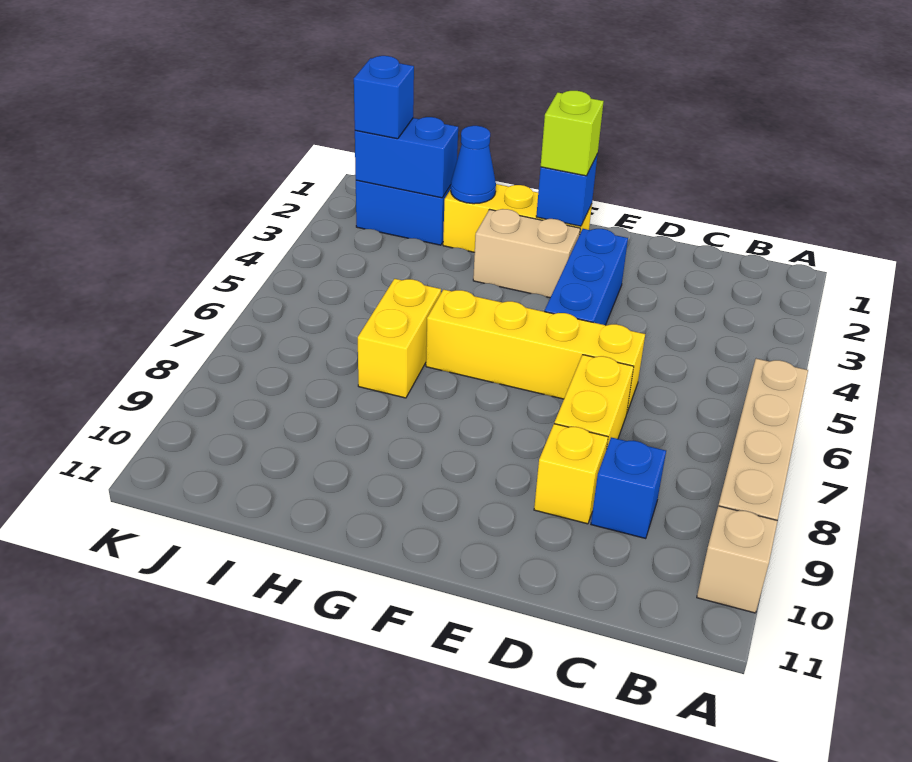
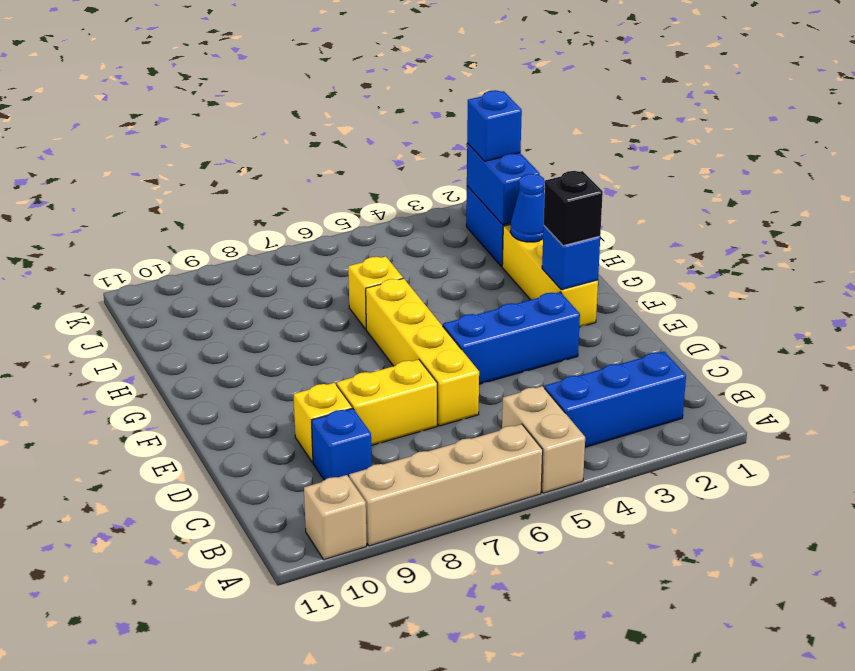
none -> blue brick B2:B4 level 1
lime brick F2 level 3 -> black brick F2 level 3
tan brick F3:G3 level 1 -> tan brick A5:B5 level 1
yellow brick H6:H7 level 1 -> yellow brick H6 level 1

